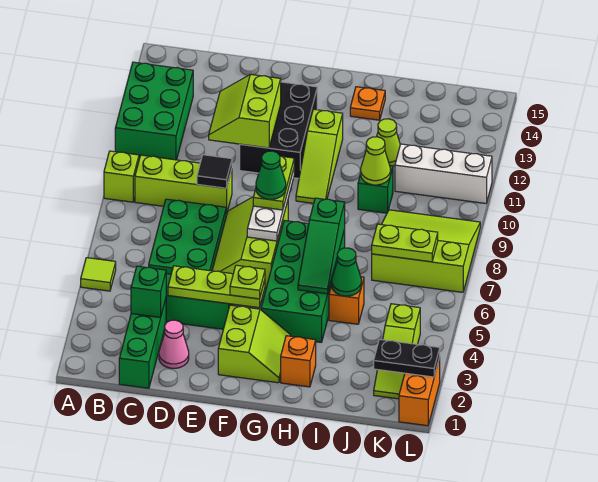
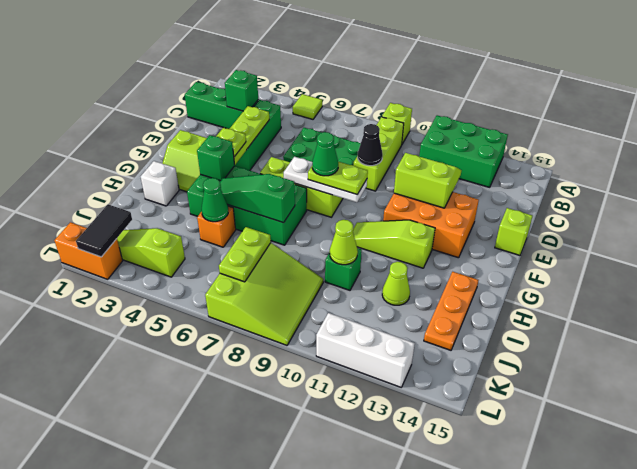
pink cone D2 level 1 -> none
black tile D9 level 2 -> black cone D9 level 2
black brick E11:F13 level 1 -> orange brick E11:F13 level 1
none -> lime brick E15 level 1
none -> green brick G4 level 2
orange brick H2 level 1 -> white brick H2 level 1
orange plate H14 level 1 -> orange plate H14:J14 level 1
white brick J11:L11 level 1 -> white brick L11:L13 level 1
black plate K2:L2 level 2 -> black tile K2:L2 level 2

